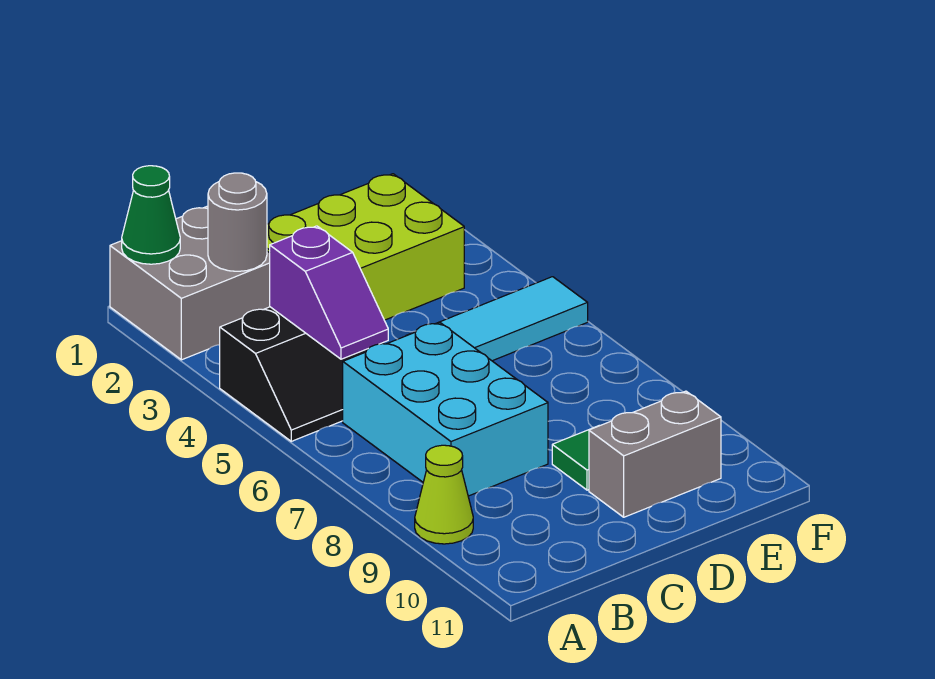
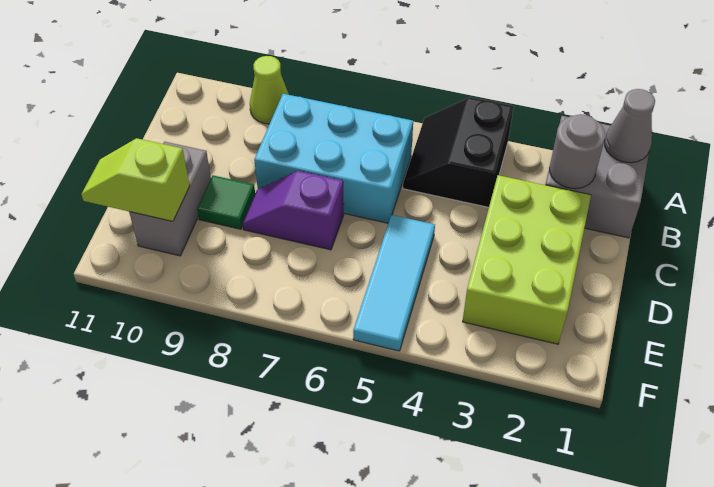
green cone A1 level 2 -> grey cone A1 level 2
purple slope B4:B5 level 2 top 4 -> purple slope D7:D8 level 1 top 7
none -> lime slope E10:E11 level 2 top 10

